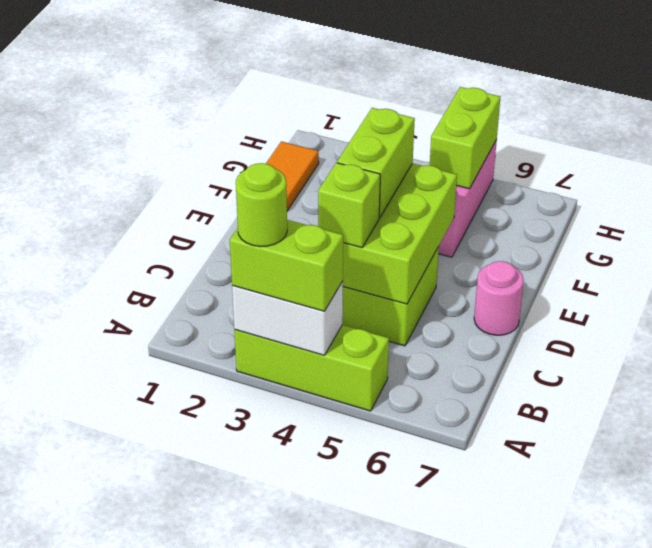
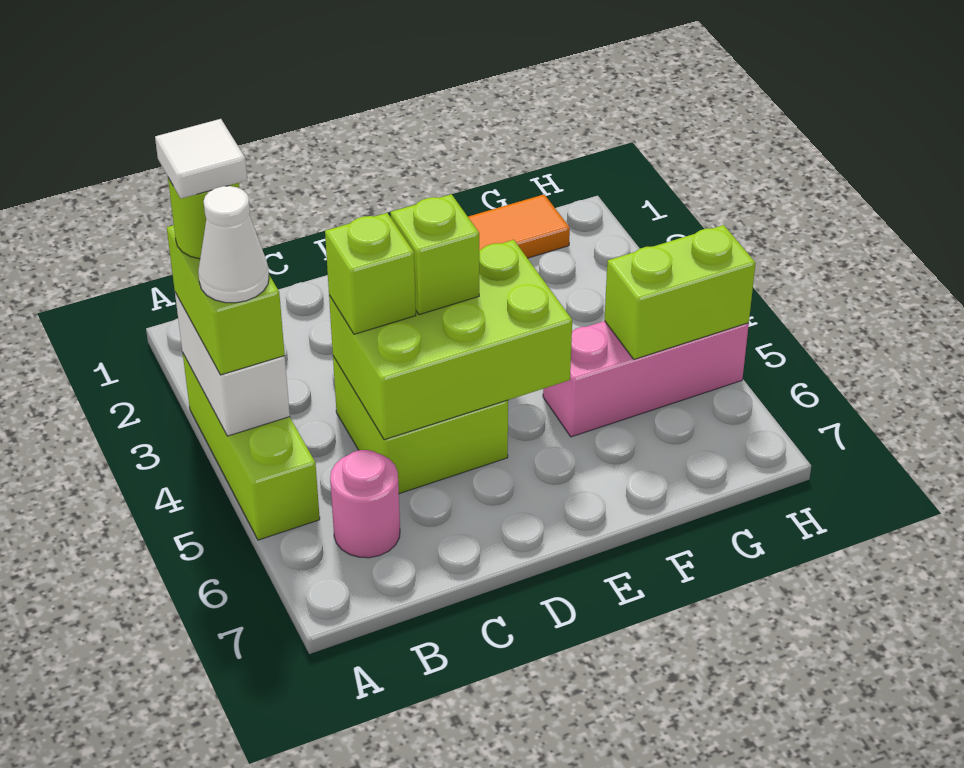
none -> white tile A3 level 5
none -> white cone A4 level 4
lime brick D4:E4 level 3 -> lime brick D4 level 3
pink round brick D7 level 1 -> pink round brick B6 level 1

